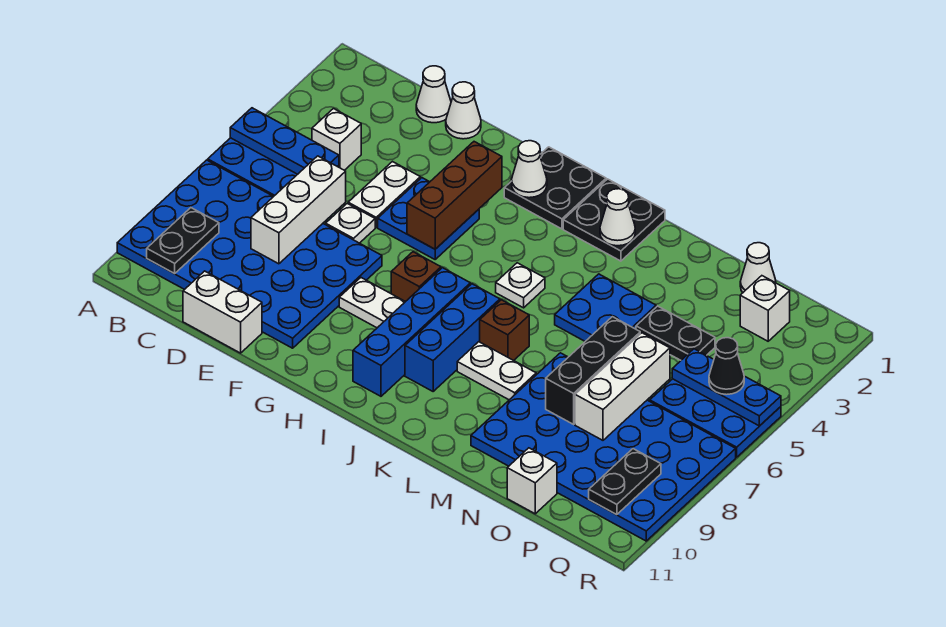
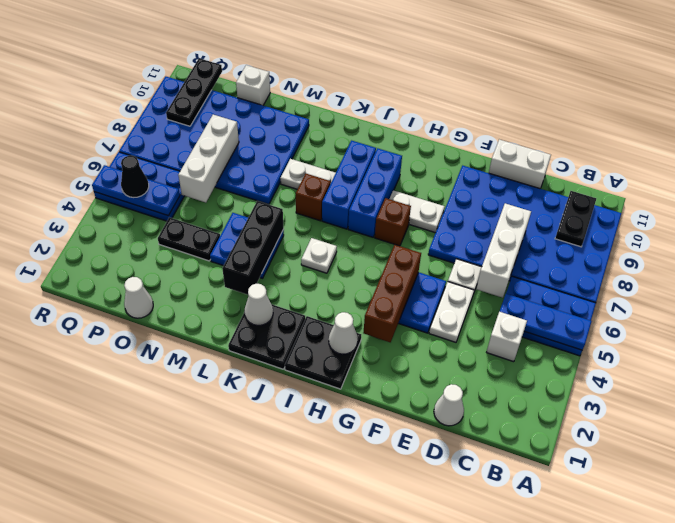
white cone E1 level 1 -> none
blue brick I7:I10 level 1 -> blue brick I7:I9 level 1
black brick N6:N8 level 2 -> black brick L3:L5 level 2
white brick P2 level 1 -> none
black plate Q9:Q10 level 2 -> black plate Q9:Q11 level 2

